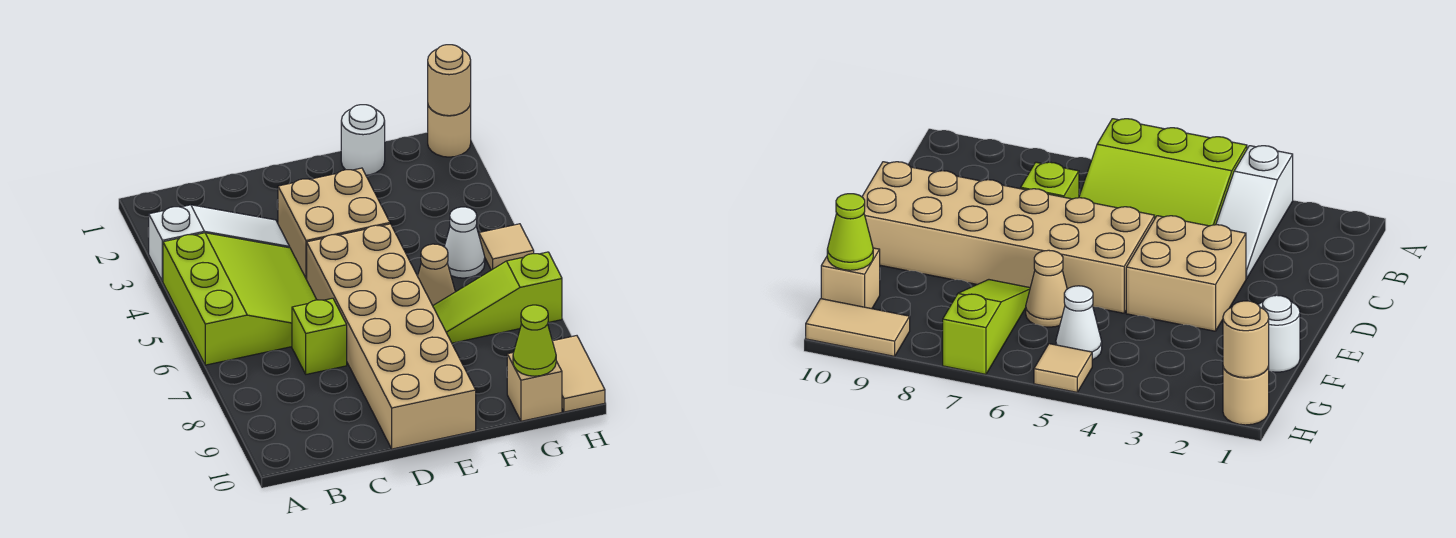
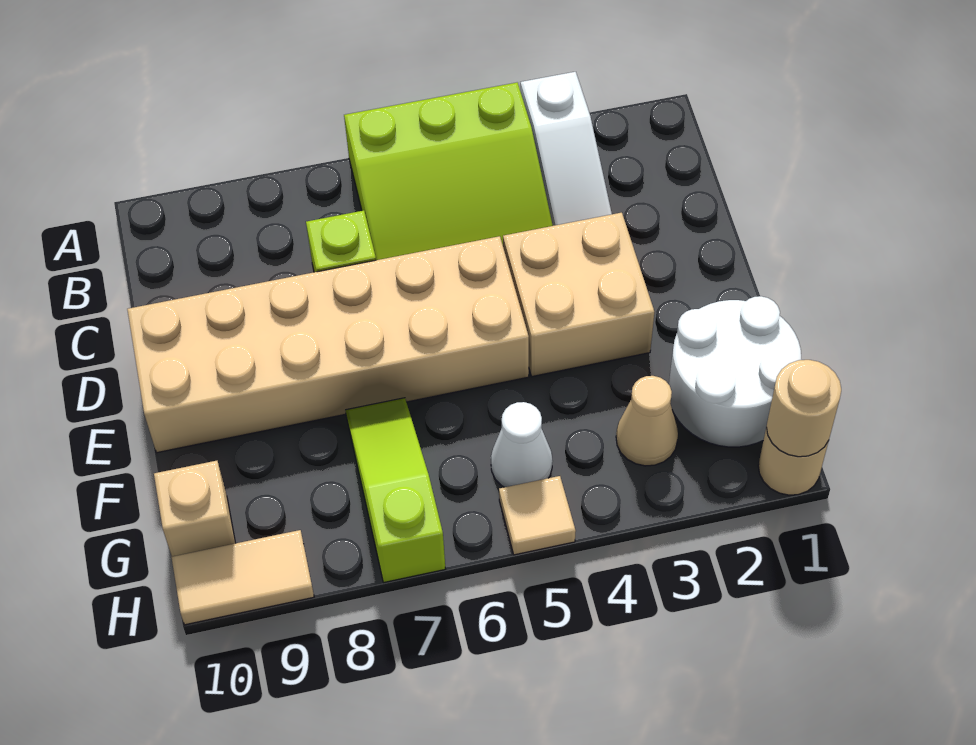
white round brick F1 level 1 -> white round brick F1:G2 level 1
tan cone F6 level 1 -> tan cone G3 level 1
lime cone G10 level 2 -> none

